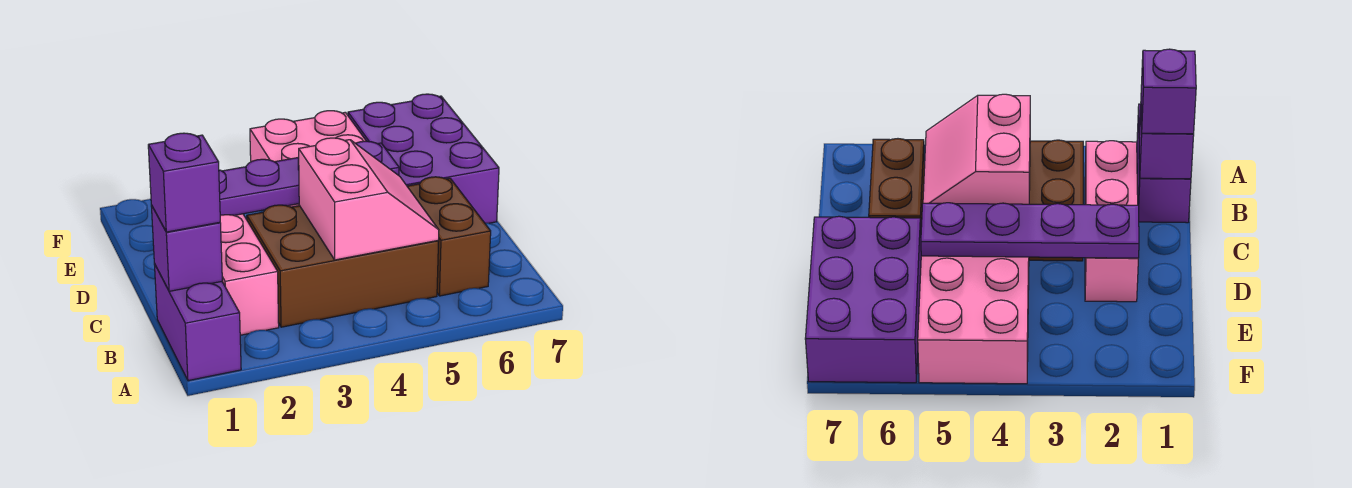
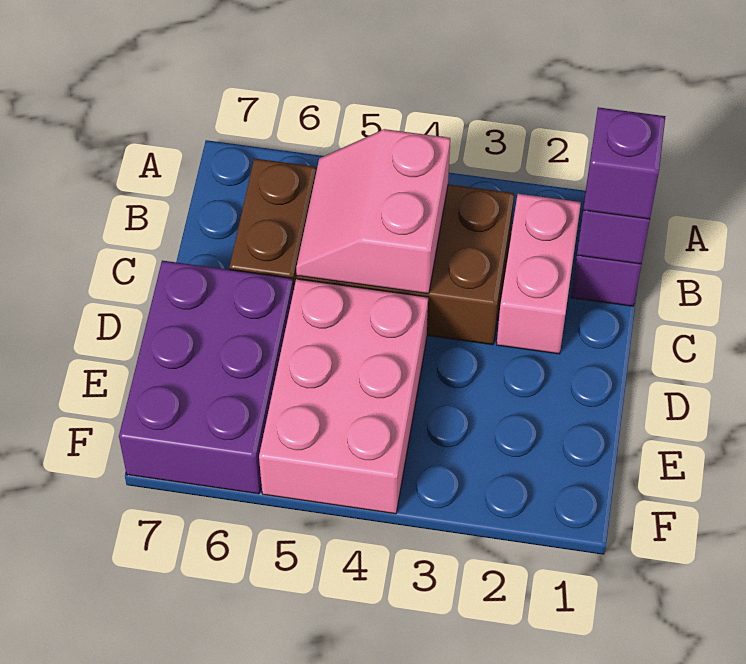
pink brick B2:D2 level 1 -> pink brick B2:C2 level 1
purple plate D2:D5 level 2 -> none

